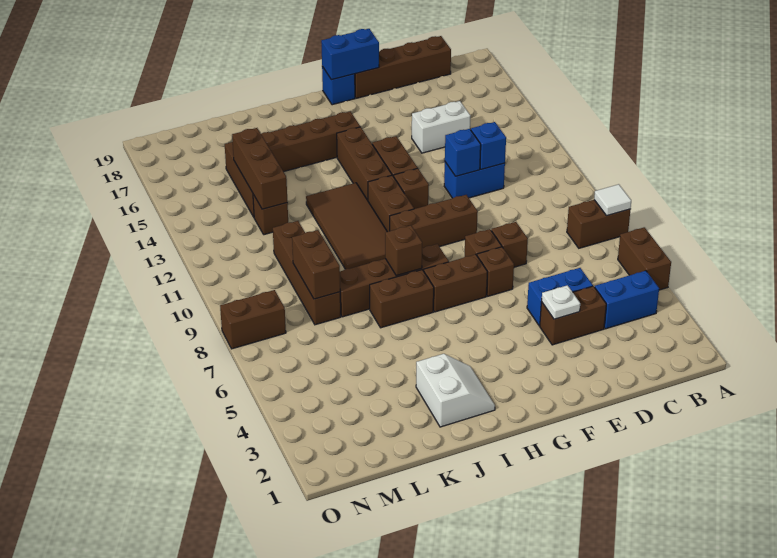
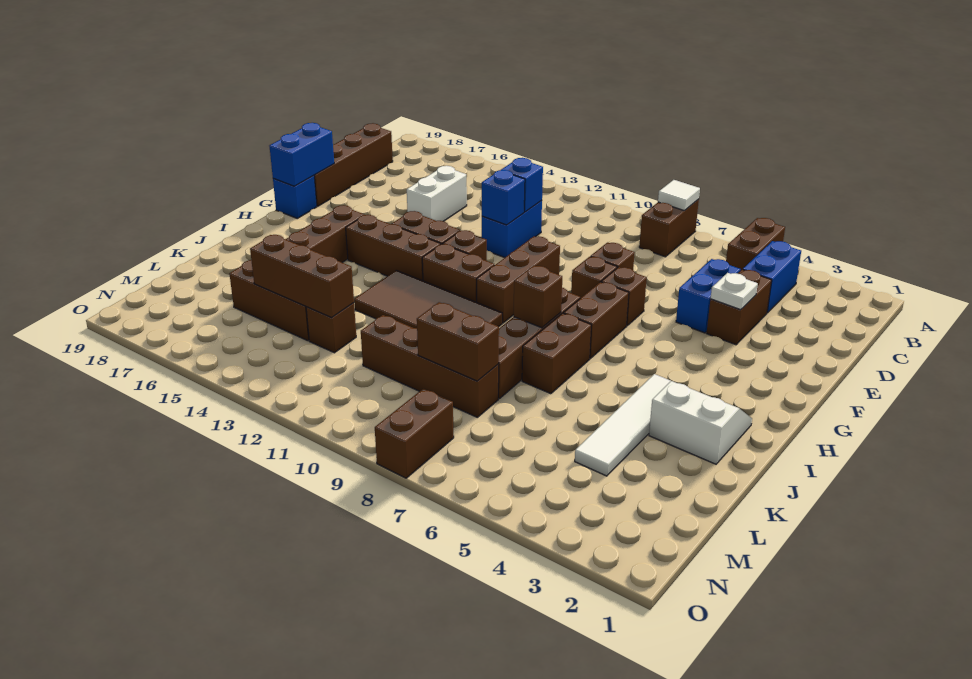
brown brick A5:A6 level 1 -> brown brick A5:B5 level 1
none -> white tile I4:L4 level 1

